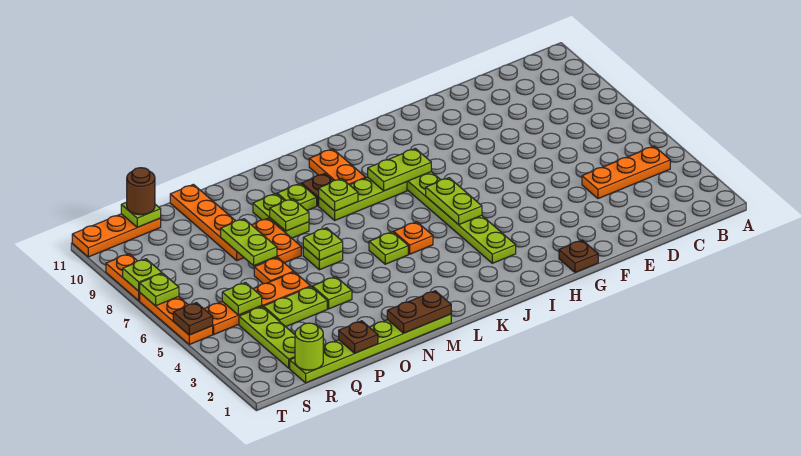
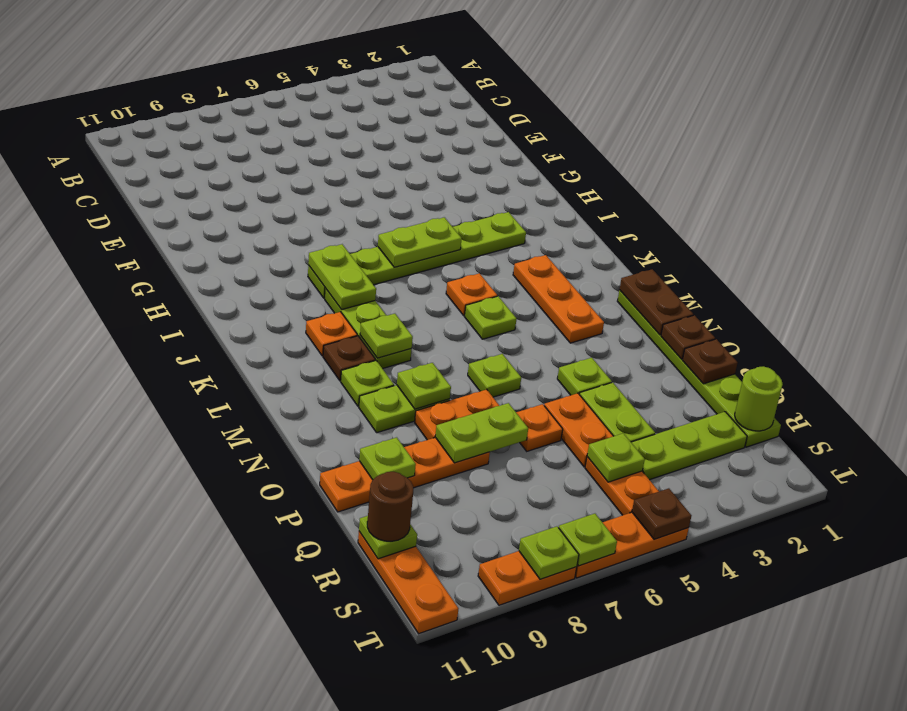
orange plate B4:D4 level 1 -> orange plate K3:M3 level 1
brown plate G1 level 1 -> brown plate O1 level 2
orange plate K9:K10 level 1 -> orange plate K9 level 1
lime plate N6 level 2 -> lime plate P10 level 2

